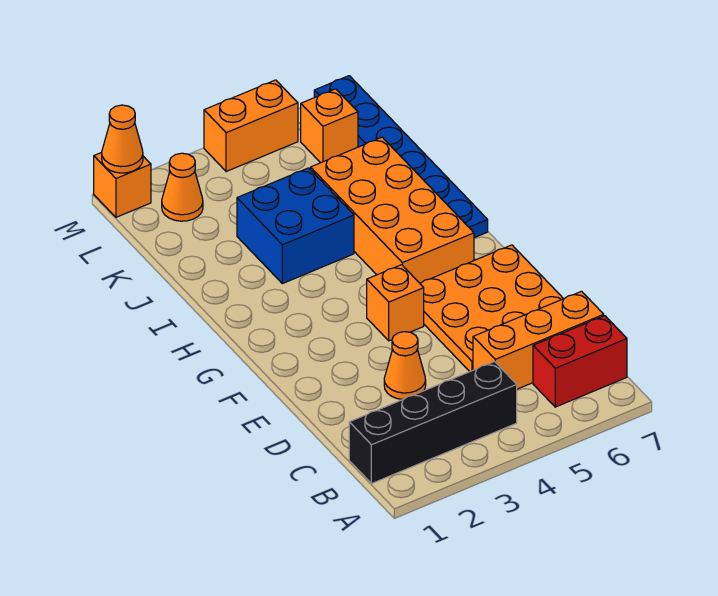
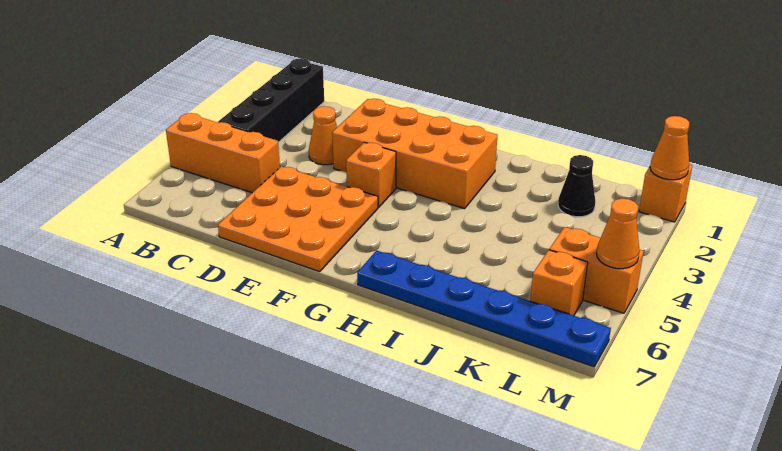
red brick B6:B7 level 1 -> none
orange brick C5:C7 level 1 -> orange brick A5:C5 level 1
orange brick G5:J6 level 1 -> orange brick E2:H3 level 1
blue brick I3:J4 level 1 -> none
none -> black cone K2 level 1
orange cone L2 level 1 -> orange cone M5 level 2
orange brick M4:M5 level 1 -> orange brick L5:M5 level 1

